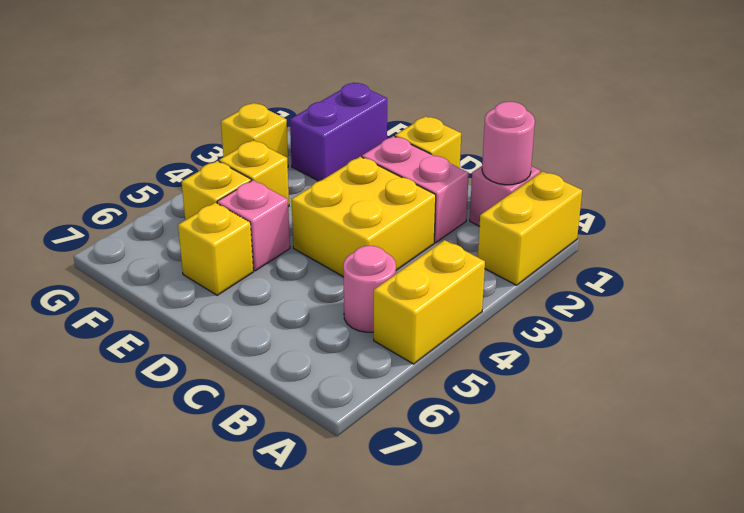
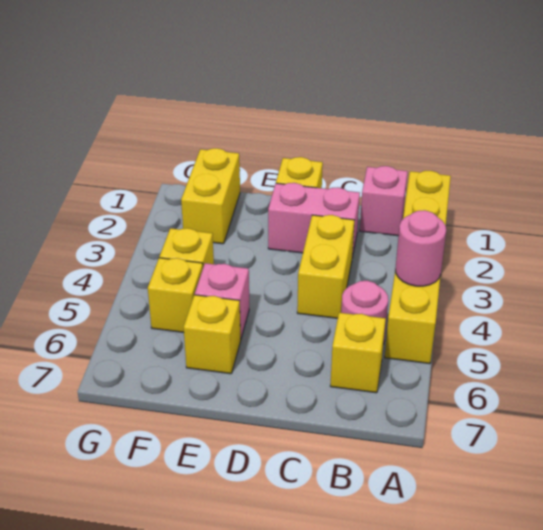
pink round brick B1 level 2 -> pink round brick A4 level 2
yellow brick C3:D4 level 1 -> yellow brick C3:C4 level 1
purple brick F1:F2 level 1 -> yellow brick F1:F2 level 1
yellow brick G3 level 1 -> yellow brick B6 level 1

